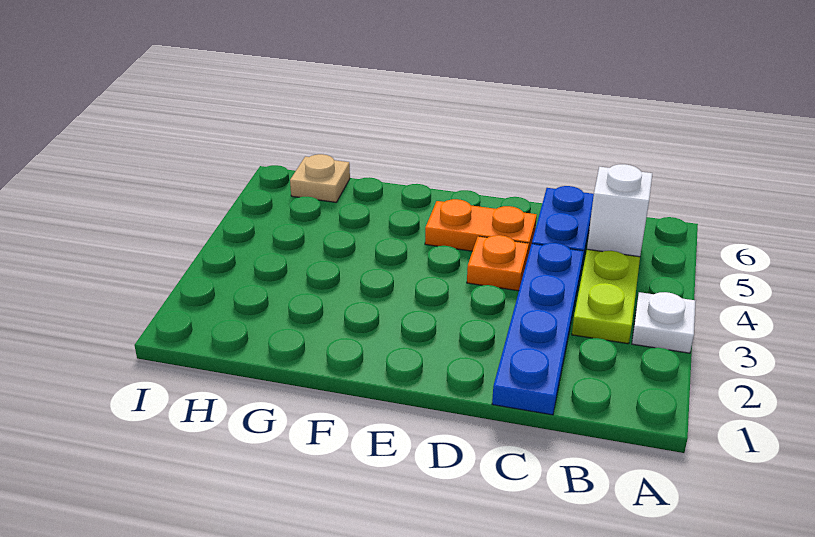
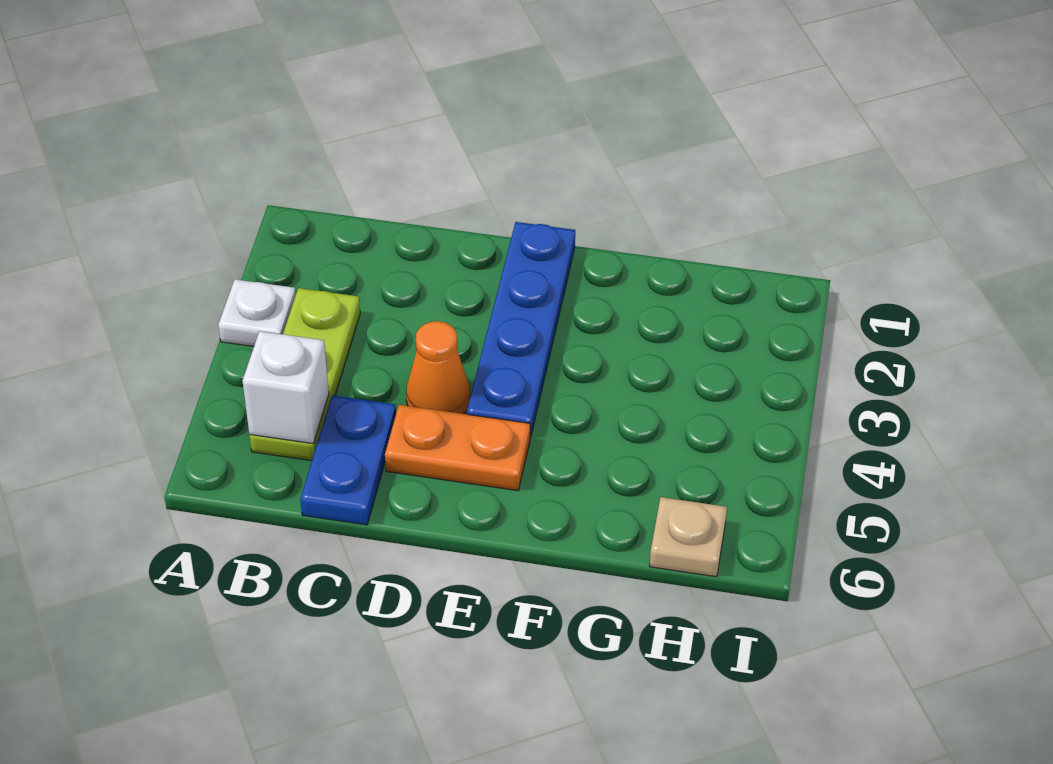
blue plate C1:C4 level 1 -> blue plate E1:E4 level 1
orange plate D4 level 1 -> orange cone D4 level 1

